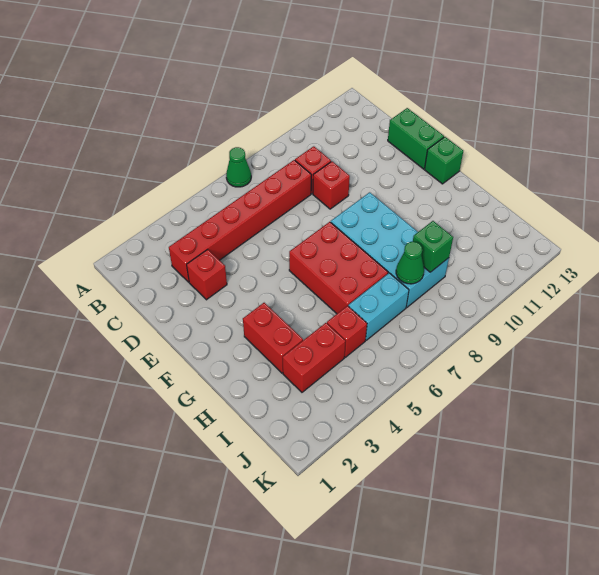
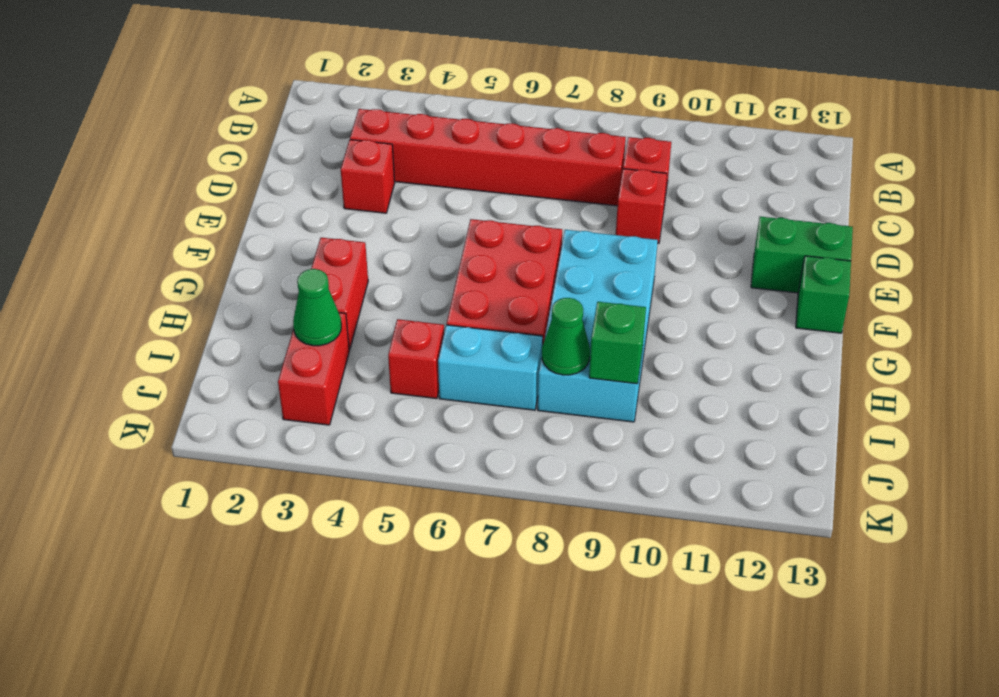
green cone A7 level 1 -> green cone I3 level 2
green brick D13:E13 level 1 -> green brick E12:E13 level 1
red brick I3:I4 level 1 -> red brick I3:J3 level 1

